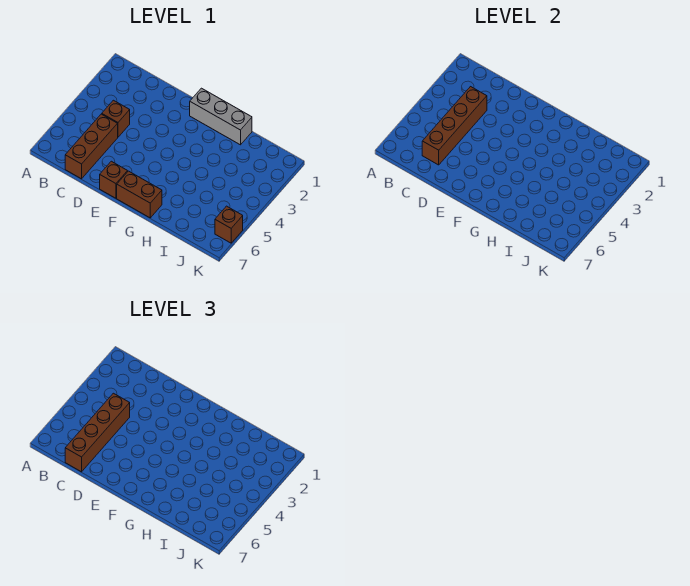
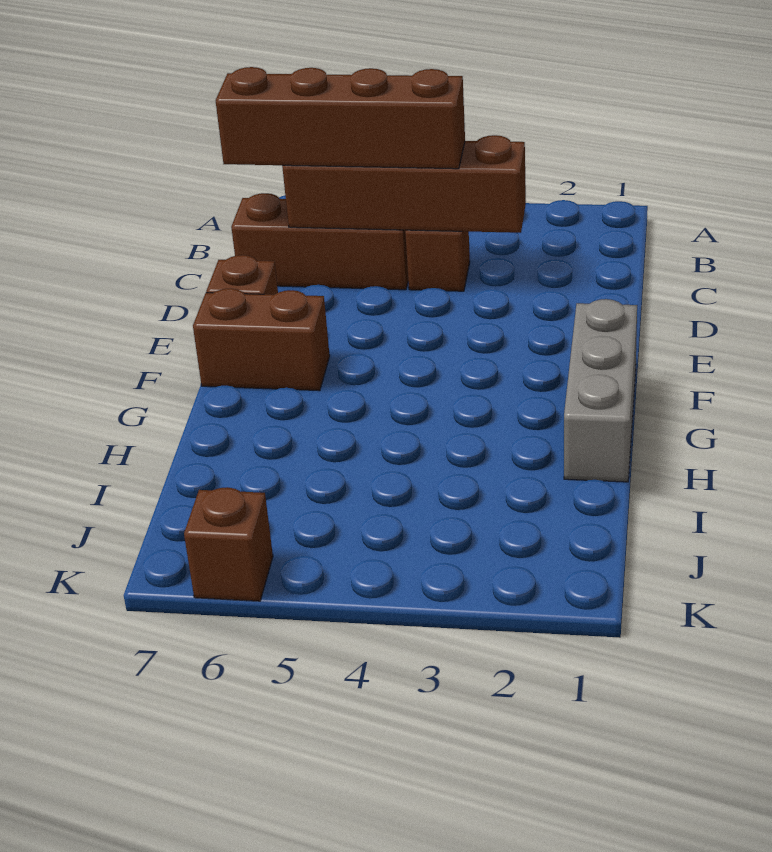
brown brick F7:G7 level 1 -> brown brick F6:F7 level 1

